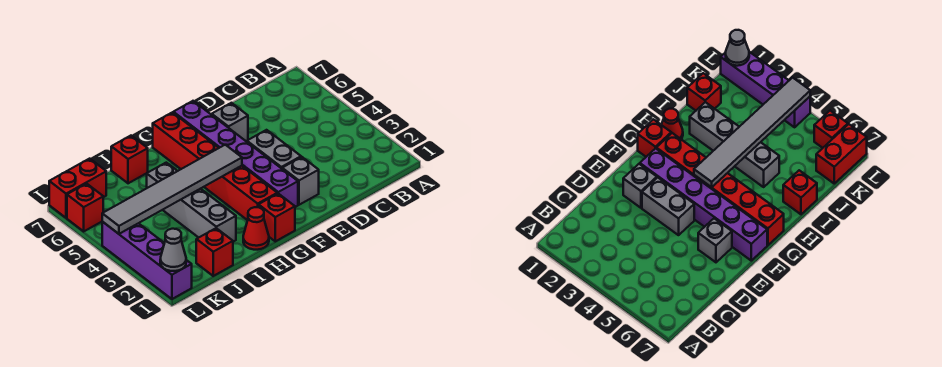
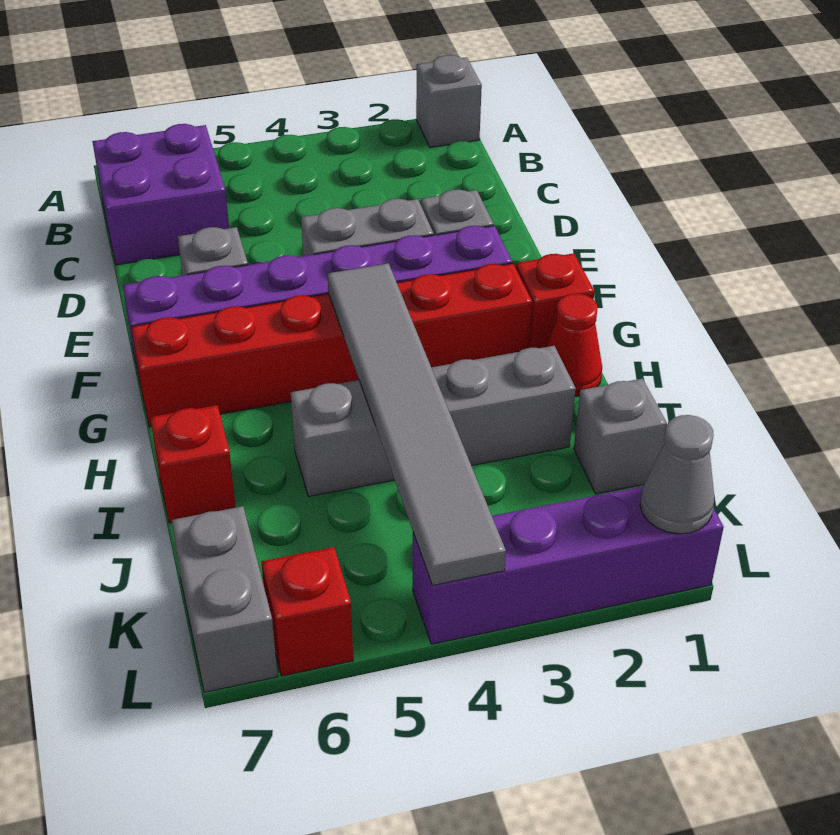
none -> grey brick A1 level 1
none -> purple brick B6:C7 level 1
red brick J1 level 1 -> grey brick J1 level 1
red brick K7:L7 level 1 -> grey brick K7:L7 level 1

